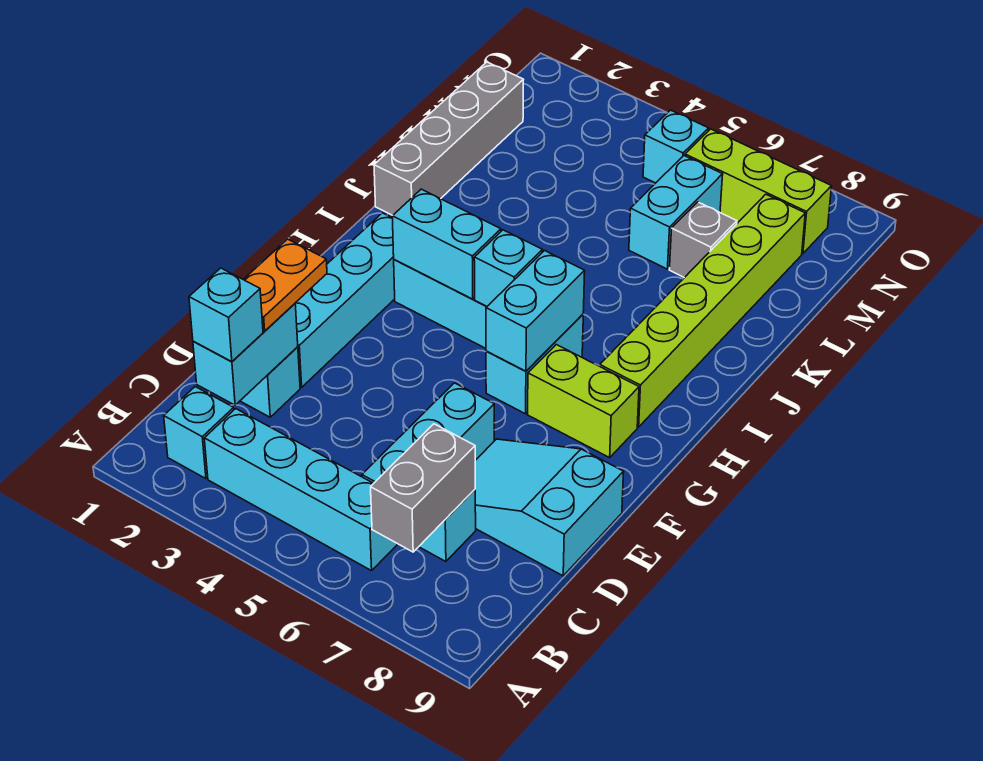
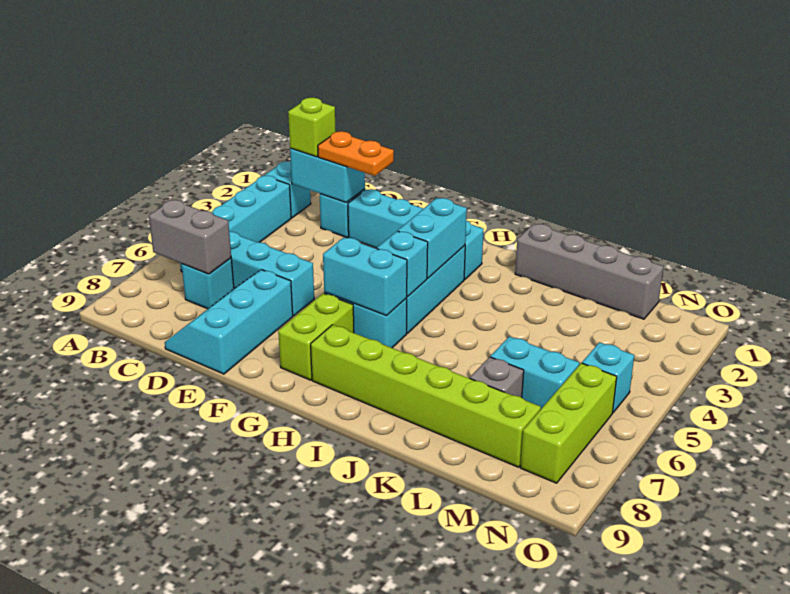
cyan brick C2 level 3 -> lime brick C2 level 3
cyan slope D7:E9 level 1 top 9 -> cyan slope D7:E9 level 1 top E

